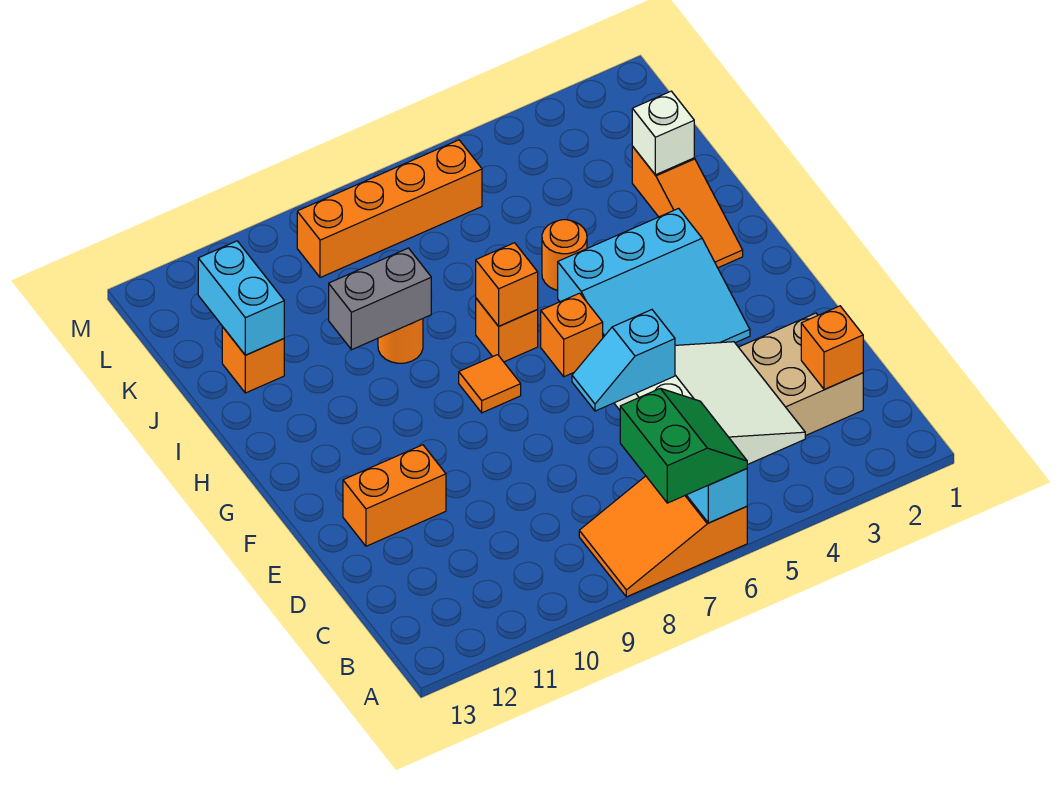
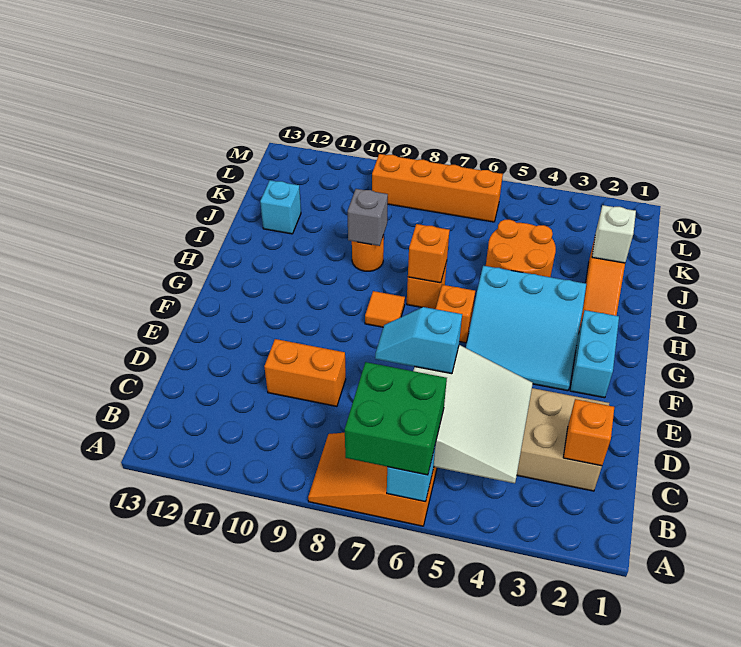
green slope A6:B7 level 3 top 7 -> green brick A6:B7 level 3
orange brick E11:E12 level 1 -> orange brick D9:D10 level 1
orange round brick I5 level 1 -> orange round brick I4:J5 level 1
grey brick I9:I10 level 2 -> grey brick I9 level 2
orange brick J12 level 1 -> cyan brick J12 level 1
cyan brick J12:K12 level 2 -> cyan brick F2:G2 level 1

